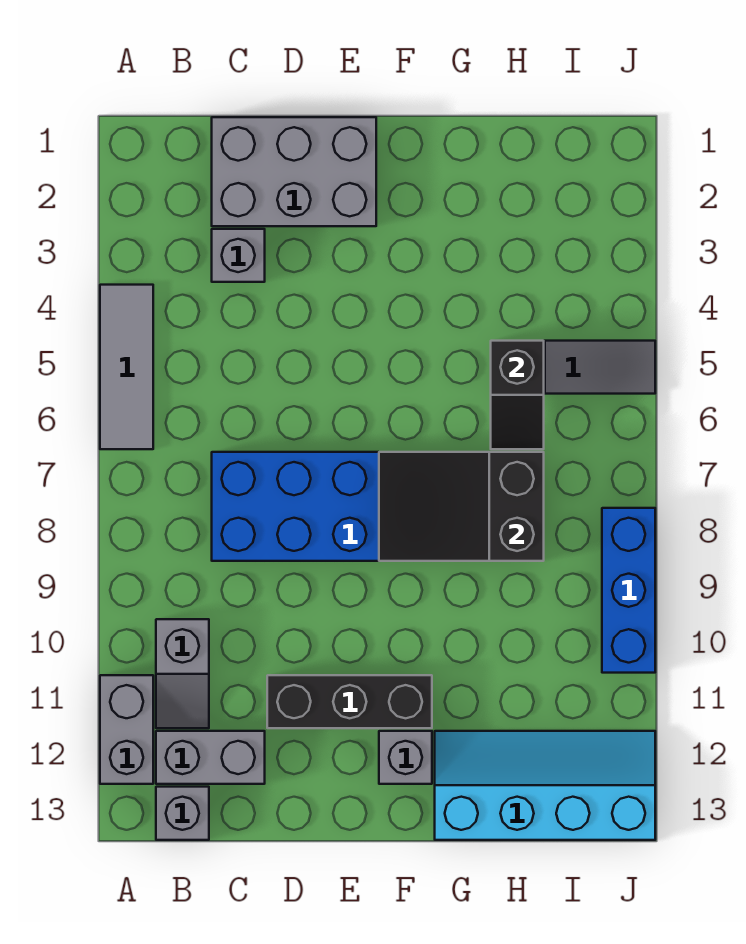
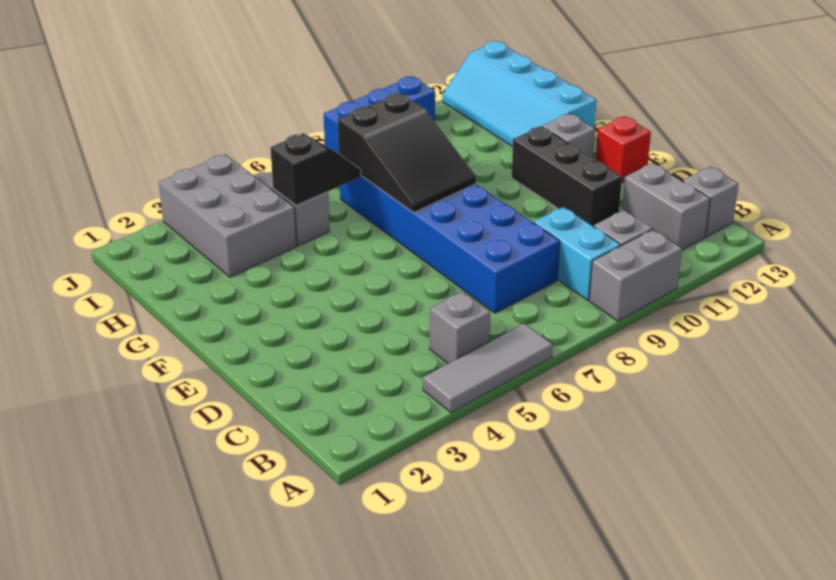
grey brick A11:A12 level 1 -> grey brick A9:A10 level 1
none -> cyan brick B9:C9 level 1
grey brick C1:E2 level 1 -> grey brick H3:J4 level 1
grey brick C3 level 1 -> grey brick B5 level 1
none -> red brick E13 level 1

